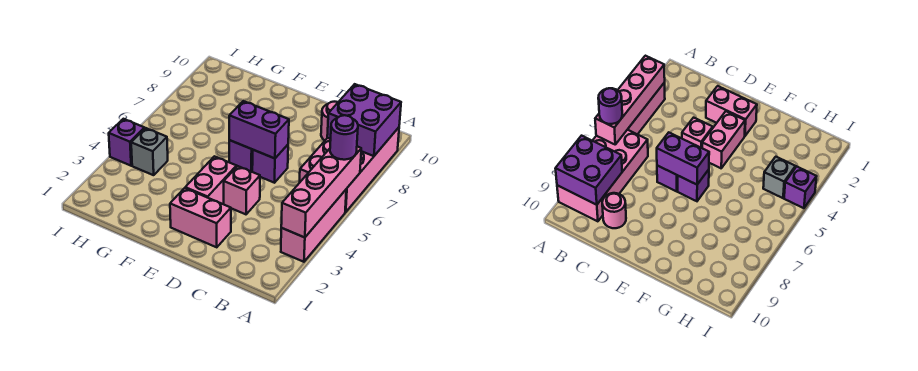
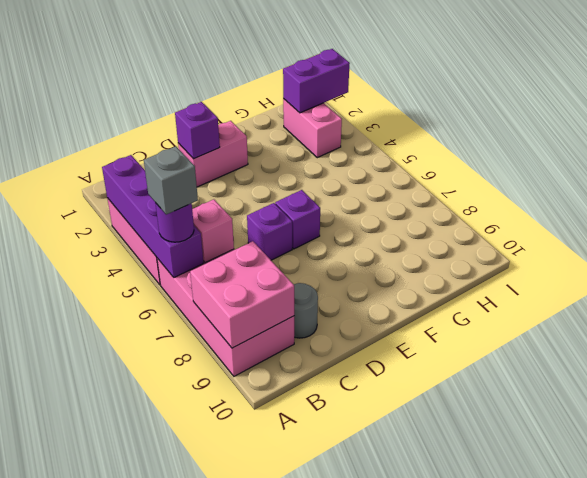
pink brick A3:A6 level 2 -> purple brick A3:A6 level 2
purple brick A8:B9 level 2 -> pink brick A8:B9 level 2
pink round brick C9 level 1 -> grey round brick C9 level 1
pink brick D4 level 1 -> pink brick B6 level 2
purple brick D6:E6 level 2 -> purple brick H2:I2 level 2
pink brick E3:E4 level 1 -> pink brick H2:H3 level 1
grey brick H4 level 1 -> grey brick A6 level 4
purple brick I4 level 1 -> purple brick D2 level 2

